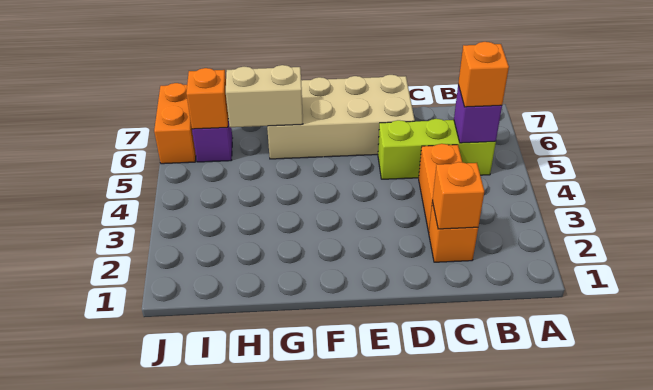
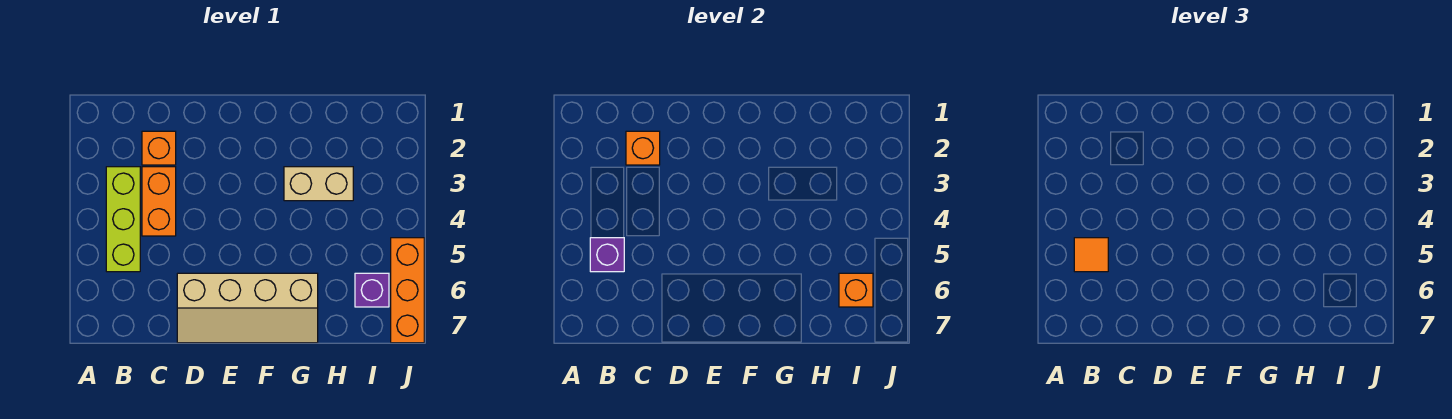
lime brick B5:D5 level 1 -> lime brick B3:B5 level 1
orange brick B5 level 3 -> orange tile B5 level 3
tan brick D6:G7 level 1 -> tan slope D6:G7 level 1 top 6
tan brick G6:H6 level 2 -> tan brick G3:H3 level 1
orange brick J6:J7 level 1 -> orange brick J5:J7 level 1

